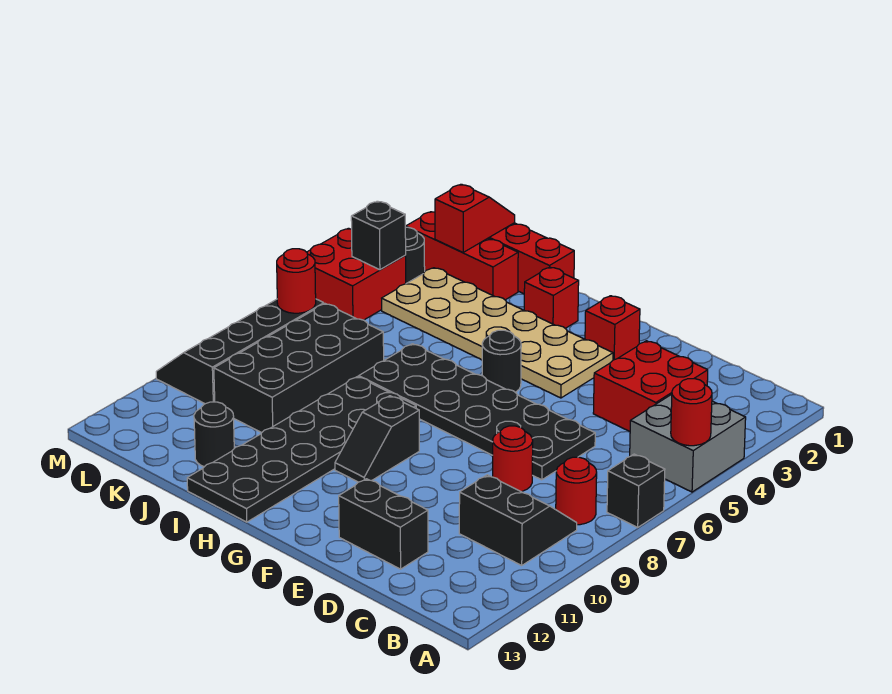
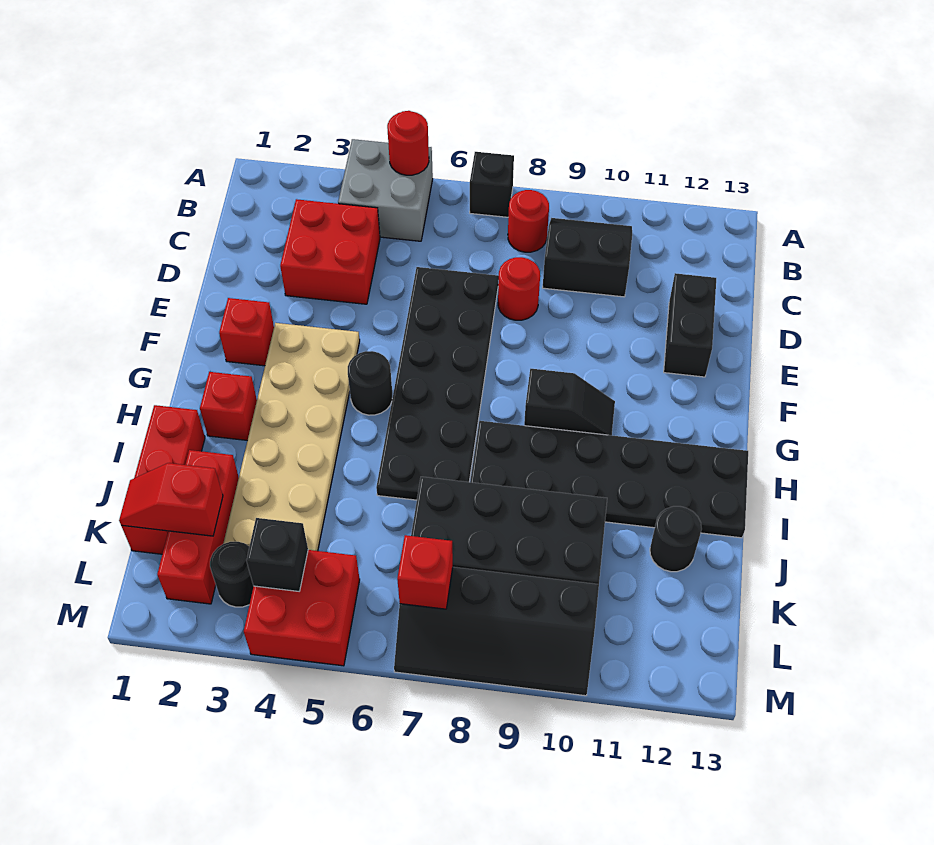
black slope B9:C10 level 1 top 10 -> black slope B9:C10 level 1 top C
red round brick L7 level 2 -> red brick L7 level 2

